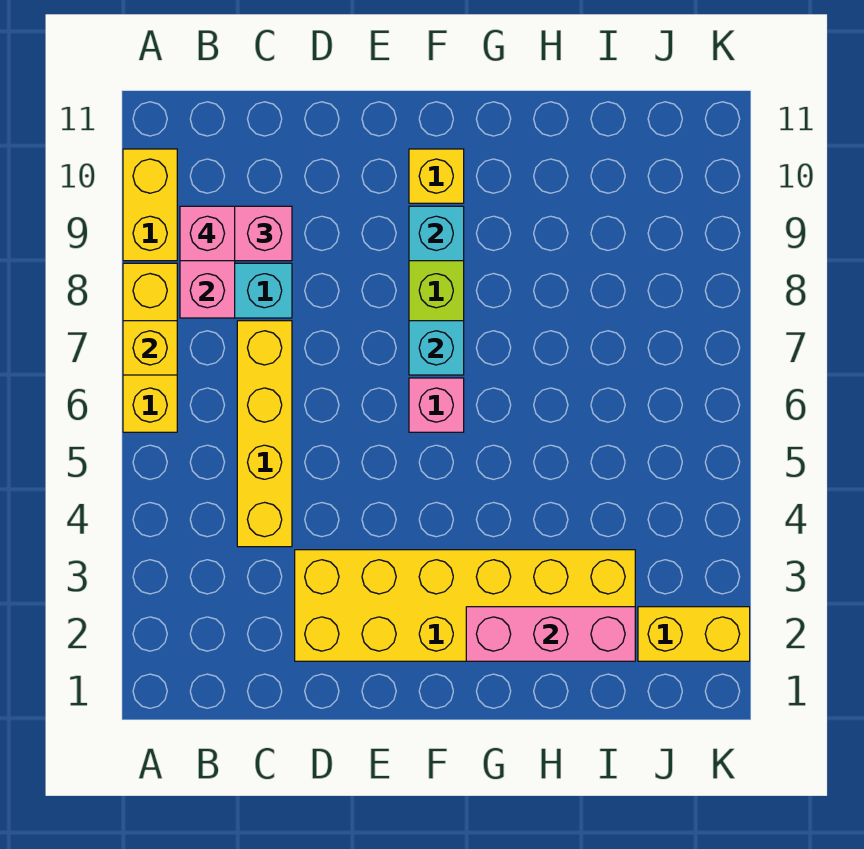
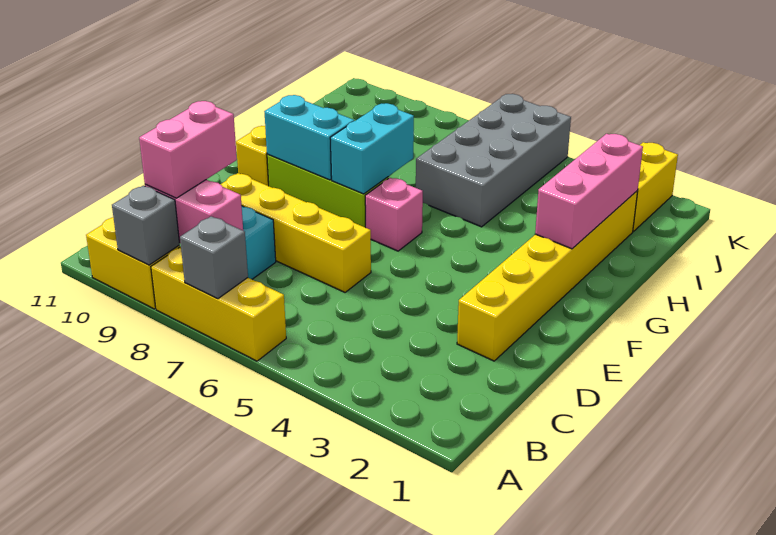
yellow brick A7 level 2 -> grey brick A7 level 2
none -> grey brick A9 level 2
pink brick B9 level 4 -> none
yellow brick C4:C7 level 1 -> yellow brick D6:D9 level 1
yellow brick D2:I3 level 1 -> yellow brick D2:I2 level 1
cyan brick F7 level 2 -> cyan brick F7:G7 level 2
cyan brick F9 level 2 -> cyan brick F8:F9 level 2
none -> grey brick H5:K6 level 1

